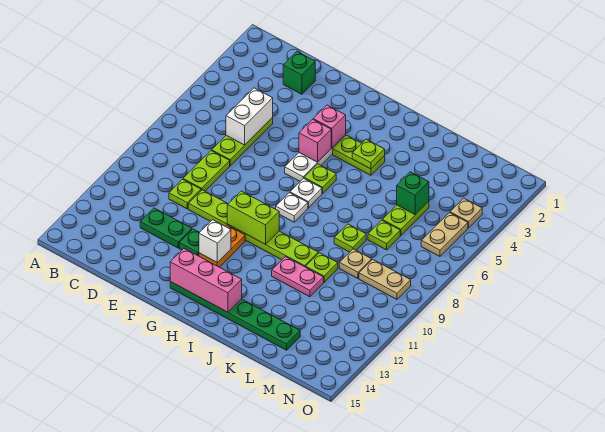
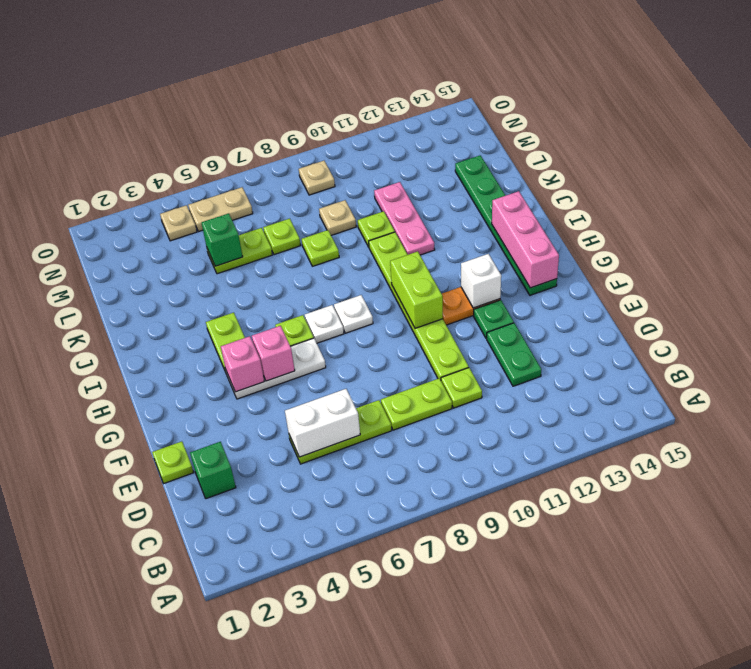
lime plate I4 level 2 -> lime plate E1 level 1
pink plate J11:K11 level 1 -> pink plate J11:L11 level 1
tan plate M9:N9 level 1 -> tan plate N9 level 1

